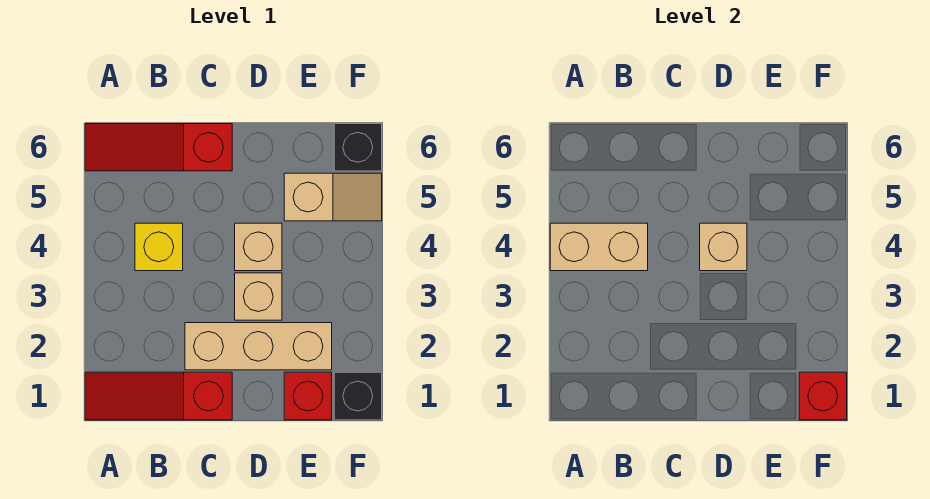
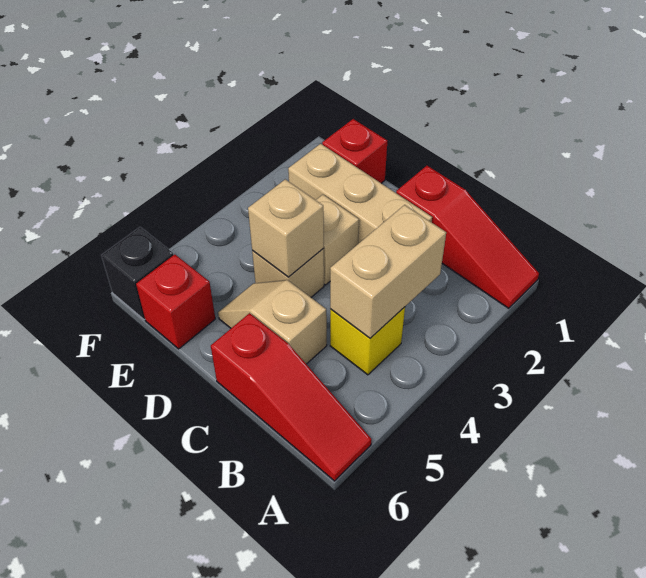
tan brick A4:B4 level 2 -> tan brick B3:B4 level 2
tan slope E5:F5 level 1 top E -> tan slope C5:D5 level 1 top C
black brick F1 level 1 -> none
red brick F1 level 2 -> red brick E6 level 1

